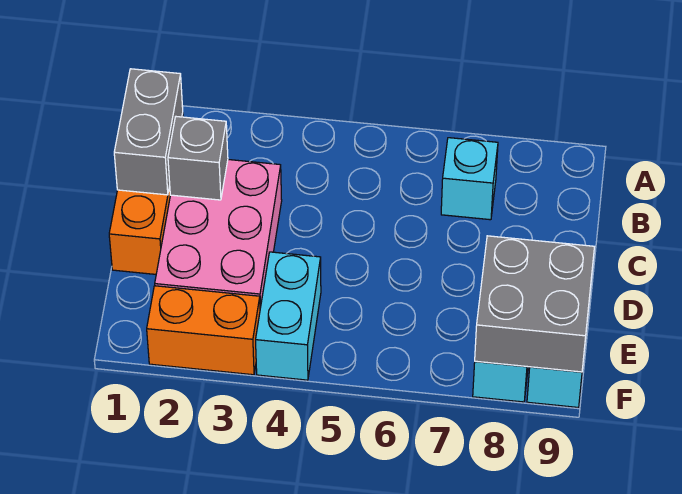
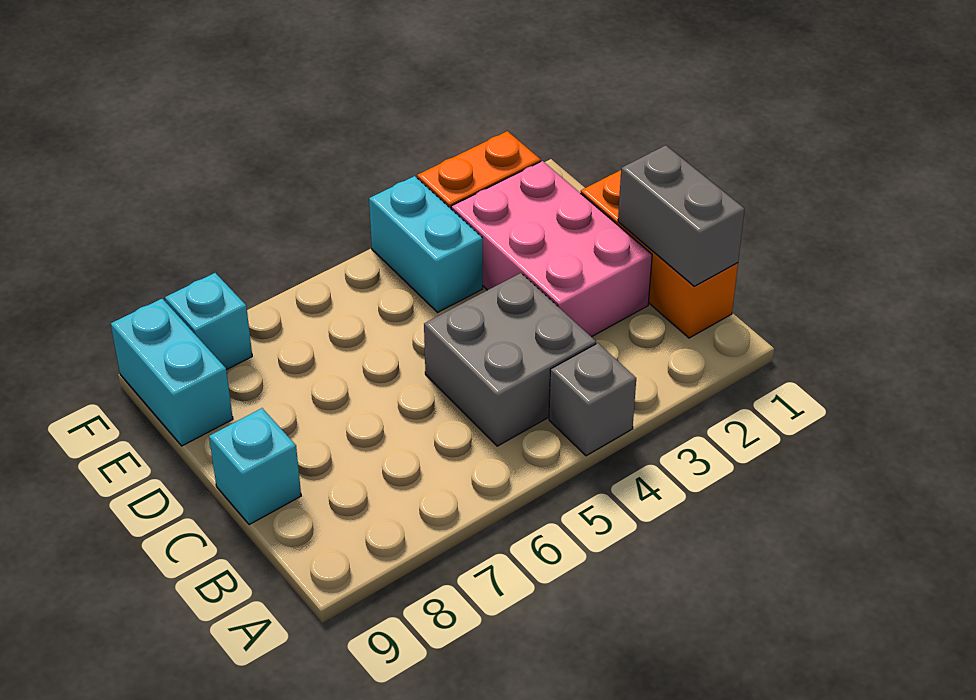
cyan brick B7 level 1 -> cyan brick C9 level 1
grey brick C2 level 2 -> grey brick A4 level 1
grey brick E8:F9 level 2 -> grey brick B4:C5 level 1

